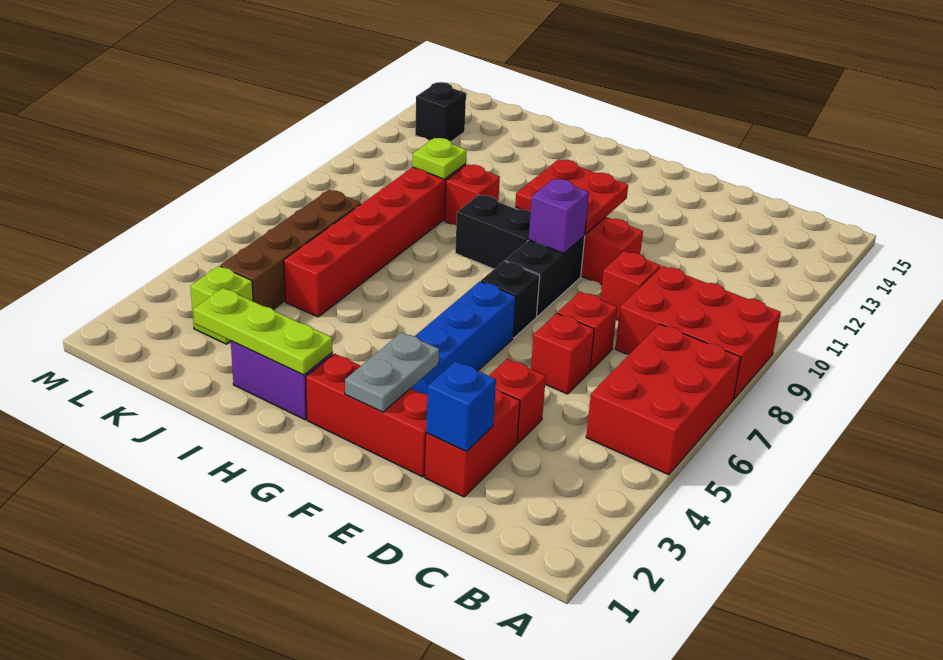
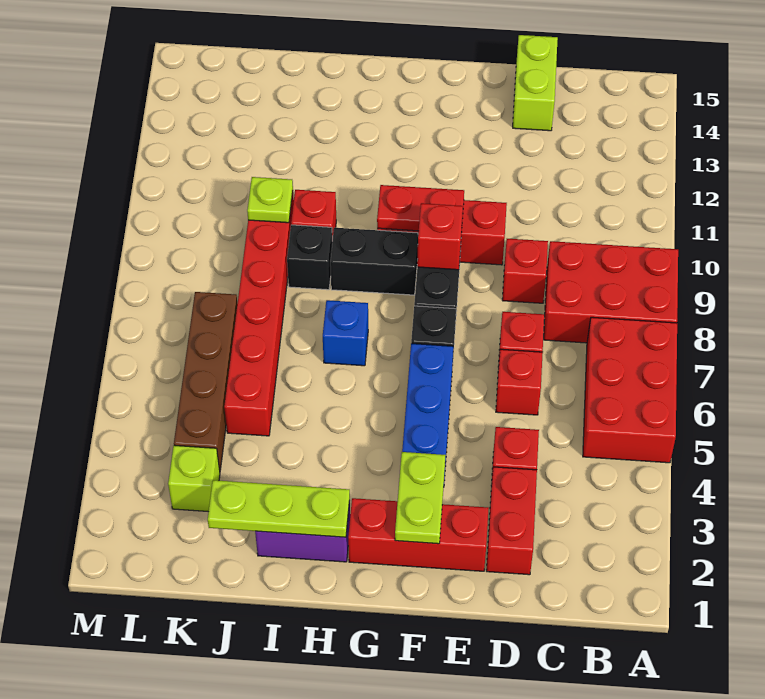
blue brick D2 level 2 -> blue brick H7 level 1
none -> lime brick D14:D15 level 1
grey plate F2:F3 level 2 -> lime plate F2:F3 level 2
purple brick F9 level 2 -> red brick F9 level 2
red plate F10:G11 level 2 -> red plate F10:G10 level 2
black brick L13 level 1 -> black brick I9 level 1

